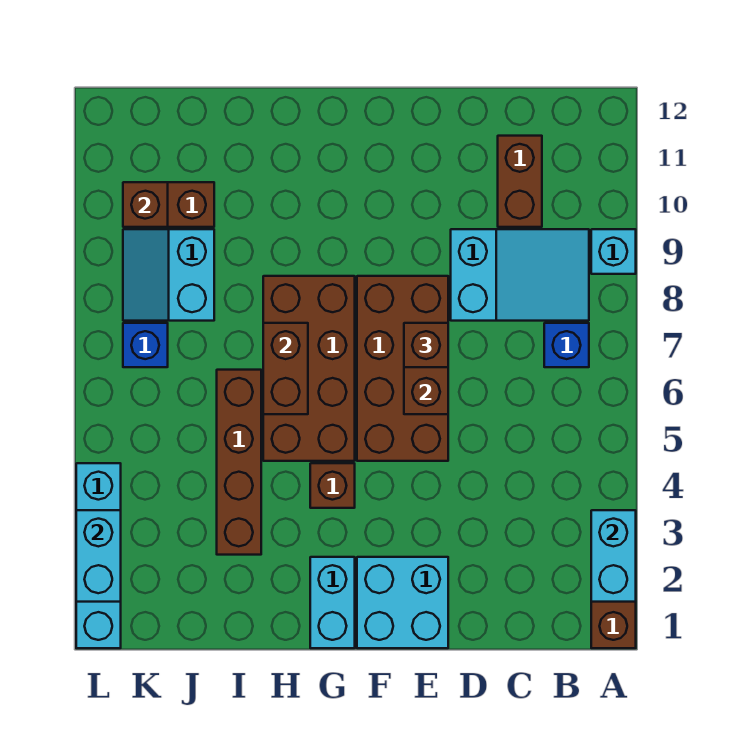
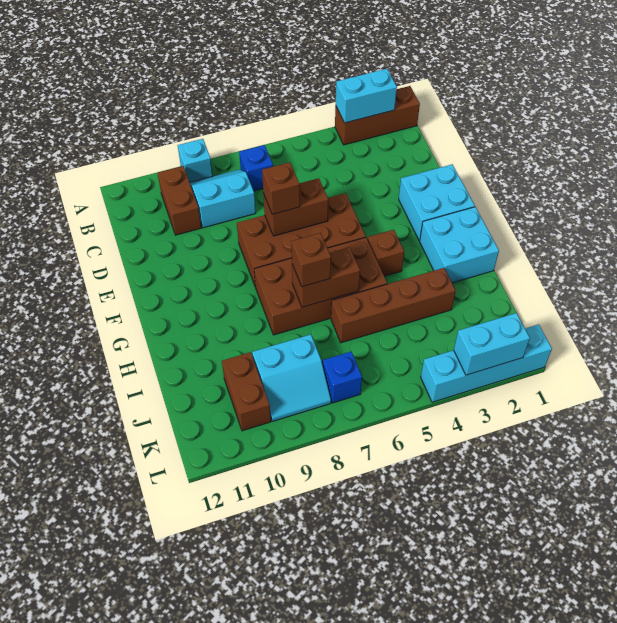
cyan slope B8:D9 level 1 top D -> cyan slope B8:C9 level 1 top C
brown brick C10:C11 level 1 -> brown brick B10:C10 level 1
cyan brick G1:G2 level 1 -> cyan brick G1:H2 level 1
brown brick K10 level 2 -> brown brick H7 level 3

